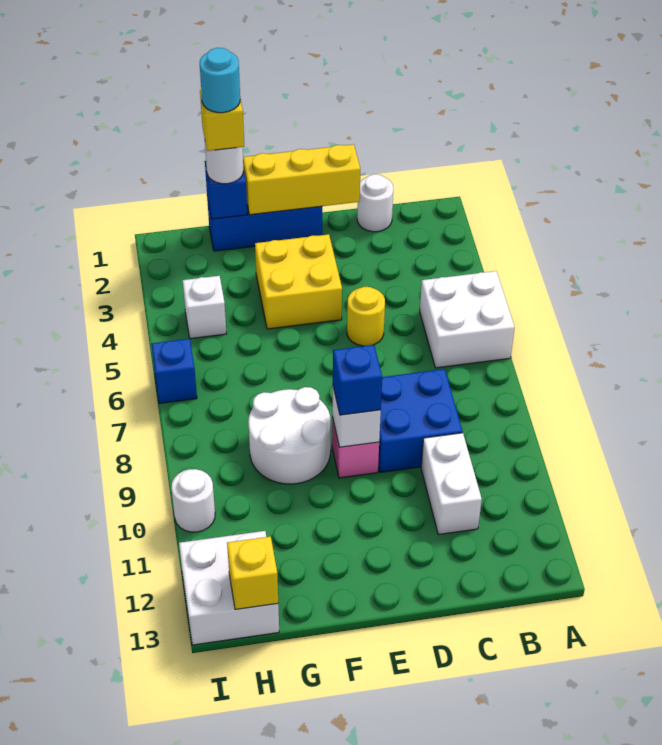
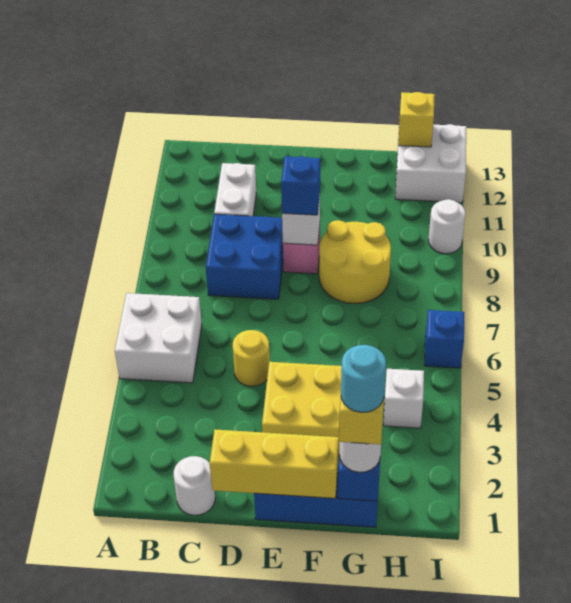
white round brick F8:G9 level 1 -> yellow round brick F8:G9 level 1

